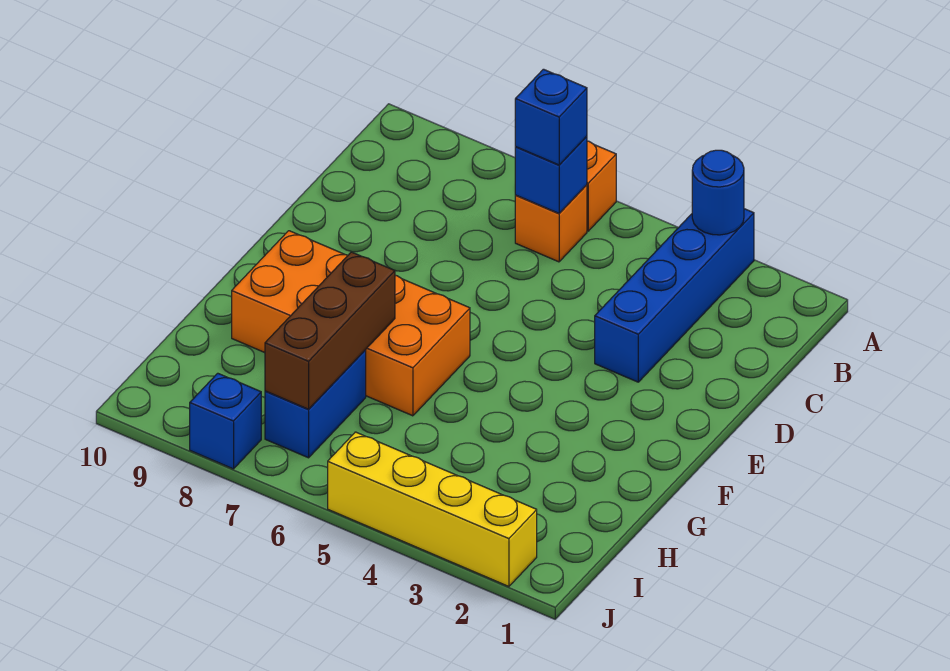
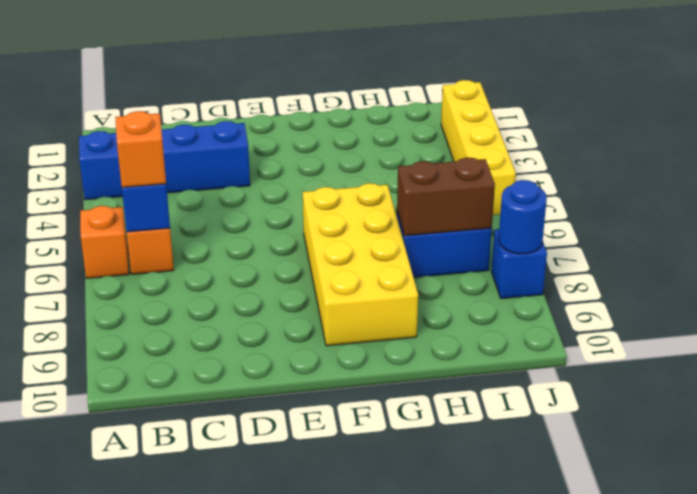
blue round brick A3 level 2 -> blue round brick J8 level 2
blue brick B6 level 3 -> orange brick B6 level 3
orange brick F6:G9 level 1 -> yellow brick F6:G9 level 1
brown brick G7:I7 level 2 -> brown brick H7:I7 level 2

